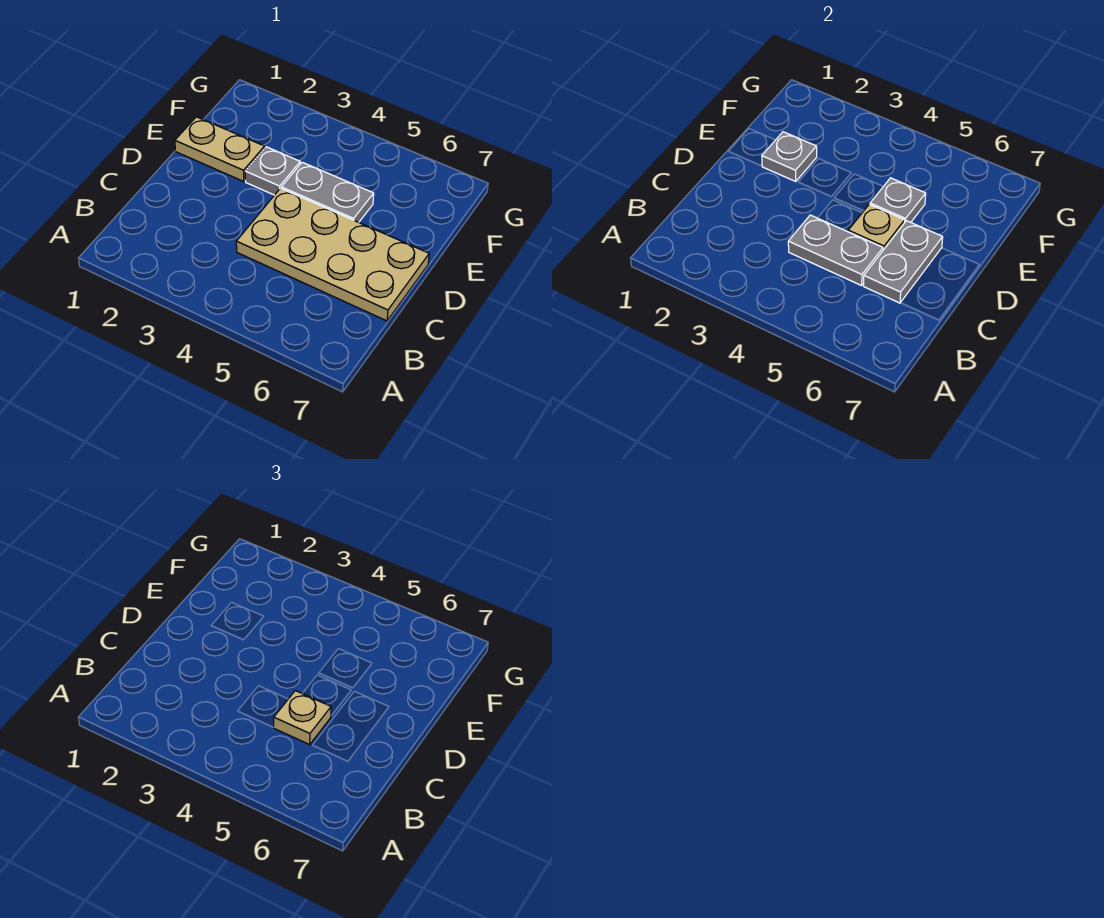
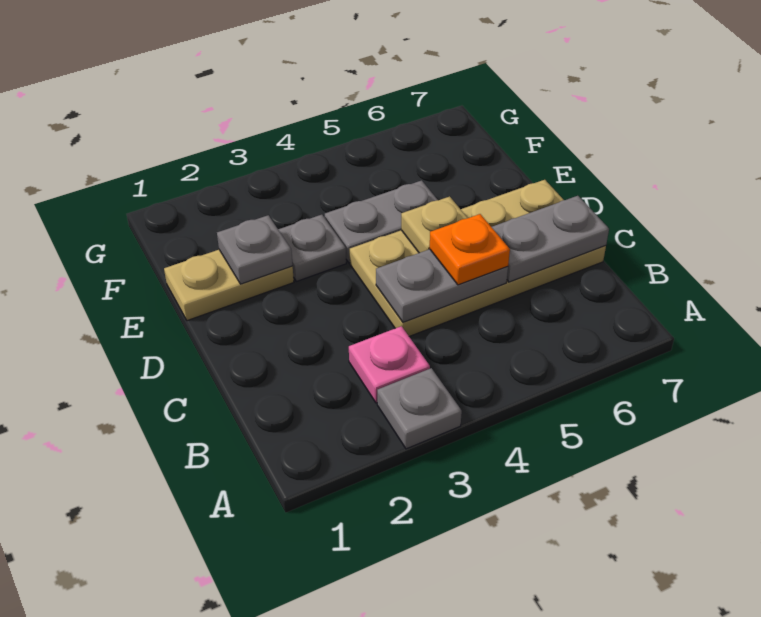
none -> pink plate B3 level 1
tan plate C5 level 3 -> orange plate C5 level 3
grey plate C6:D6 level 2 -> grey plate C6:C7 level 2
grey plate E5 level 2 -> grey plate A3 level 1

